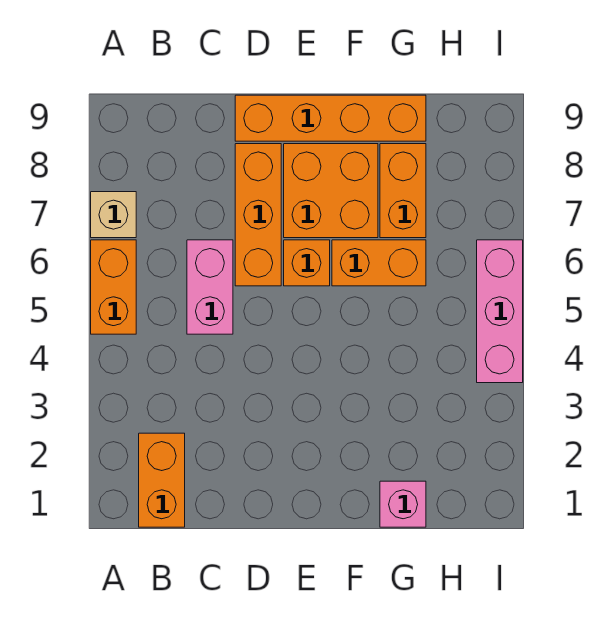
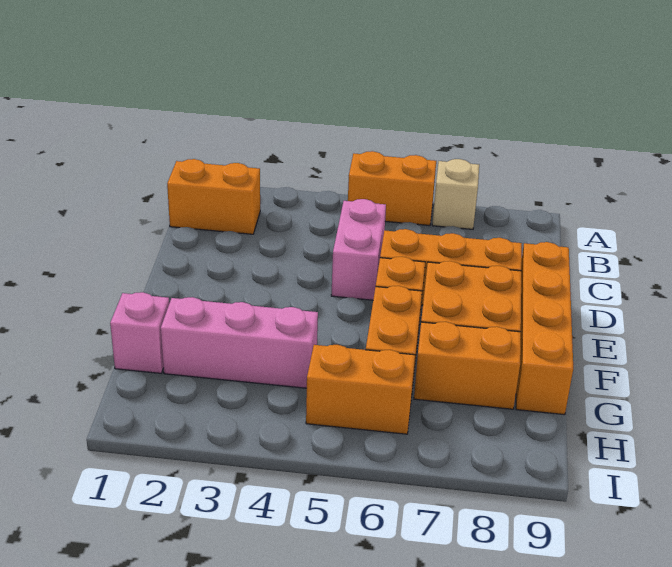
pink brick C5:C6 level 1 -> pink brick C5:D5 level 1
none -> orange brick H5:H6 level 1
pink brick I4:I6 level 1 -> pink brick G2:G4 level 1

